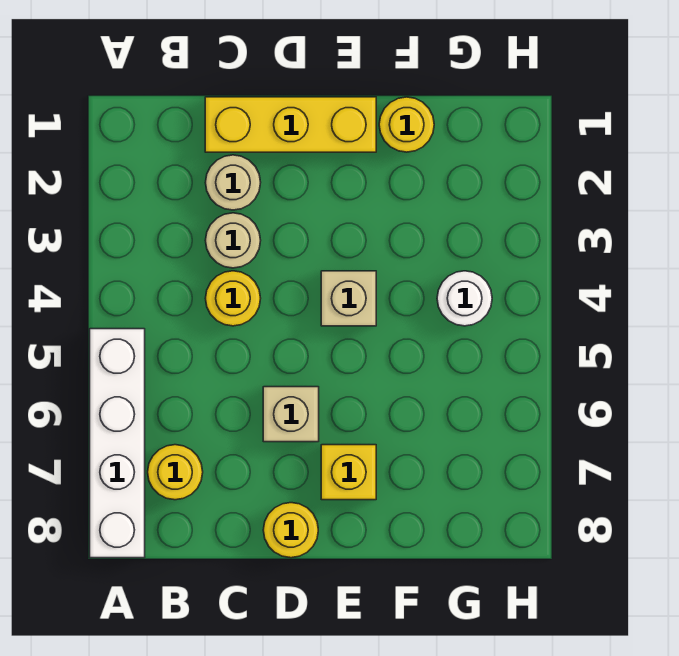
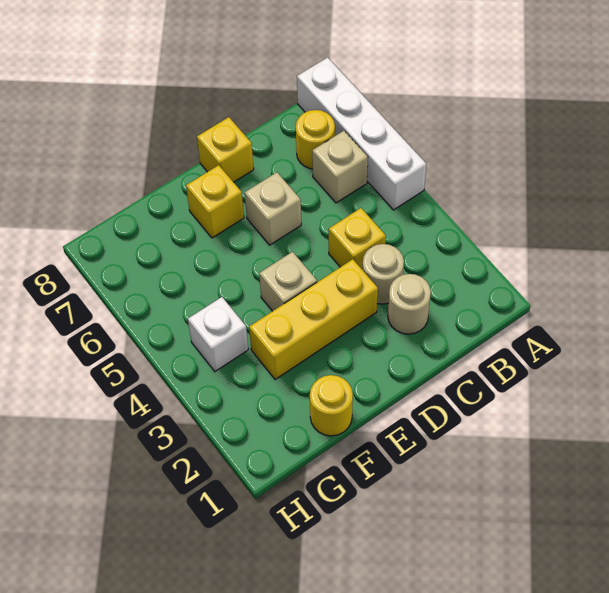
none -> tan brick B6 level 1
yellow brick C1:E1 level 1 -> yellow brick D3:F3 level 1
yellow round brick C4 level 1 -> yellow brick C4 level 1
yellow round brick D8 level 1 -> yellow brick D8 level 1
white round brick G4 level 1 -> white brick G4 level 1

